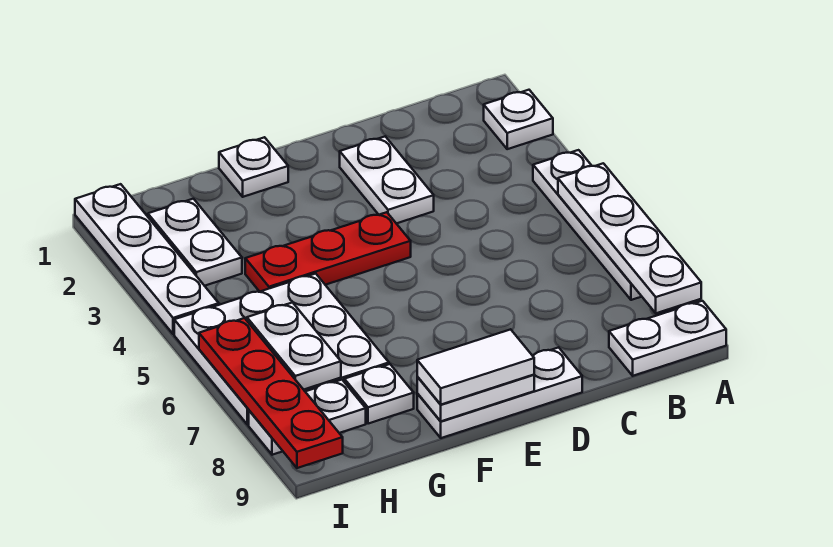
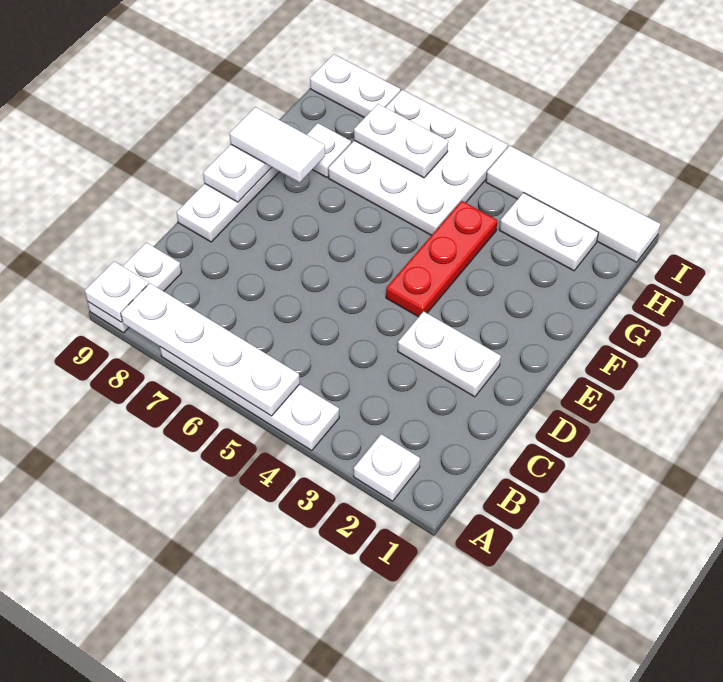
white tile E9:F9 level 3 -> white tile F8:F9 level 3
white plate F1 level 1 -> white plate A9 level 2
white plate H8:I8 level 1 -> white plate I8:I9 level 1
white plate I1:I4 level 1 -> white tile I1:I4 level 1
red plate I6:I9 level 2 -> none

